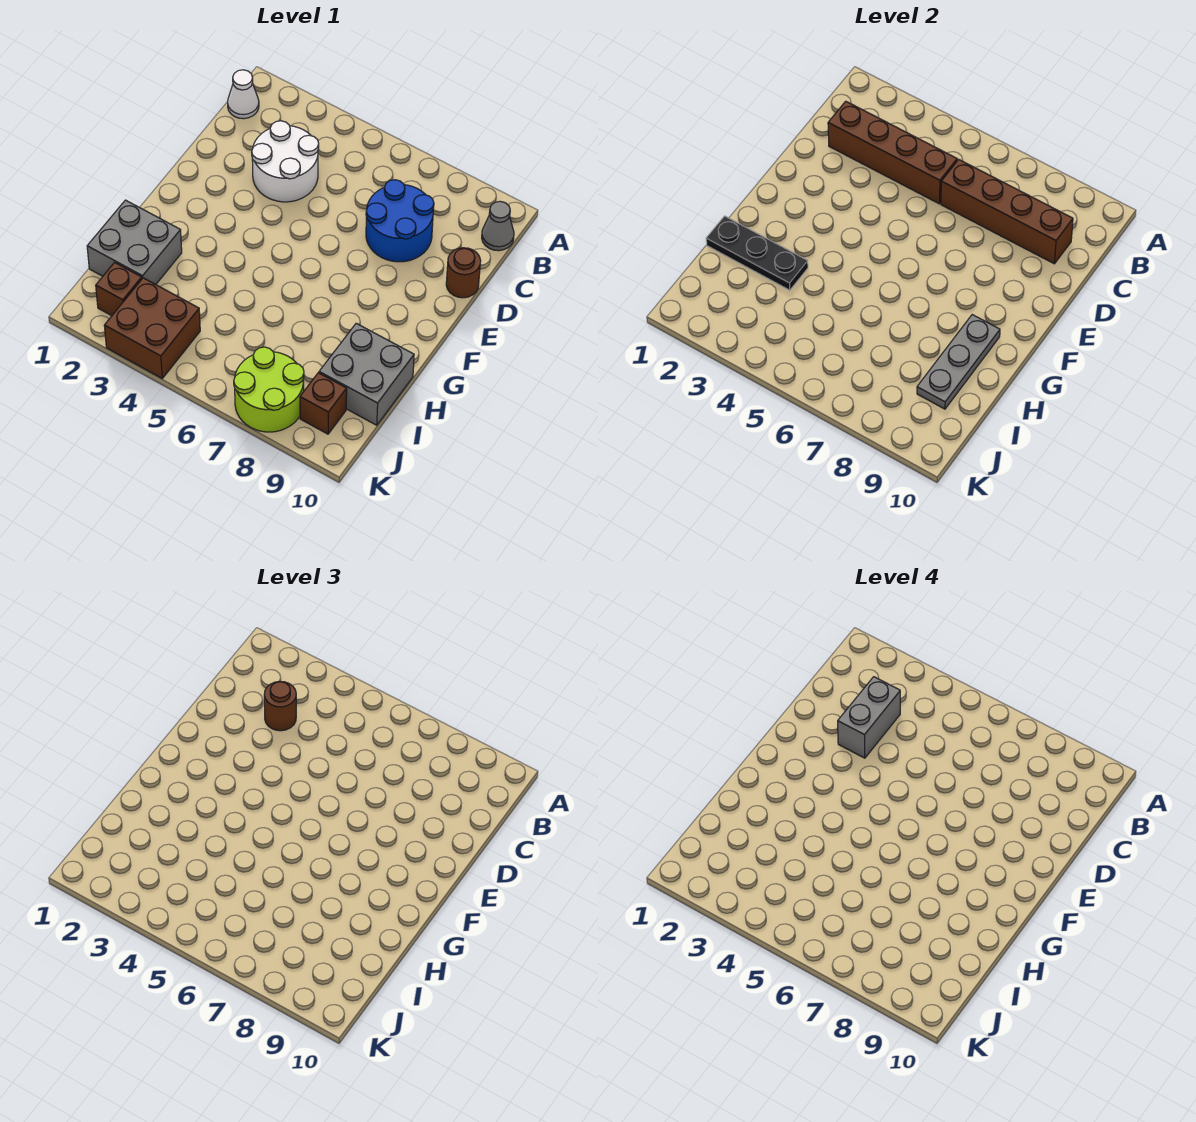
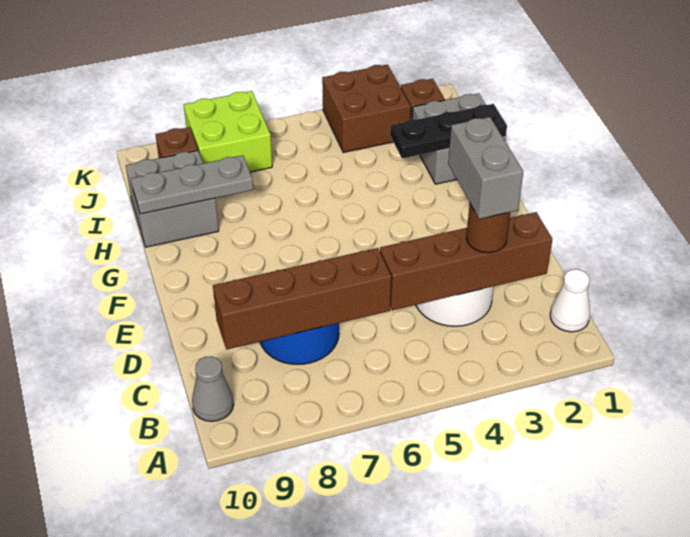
brown round brick D10 level 1 -> none
grey plate G9:I9 level 2 -> grey plate H8:H10 level 2
lime round brick J7:K8 level 1 -> lime brick J7:K8 level 1

